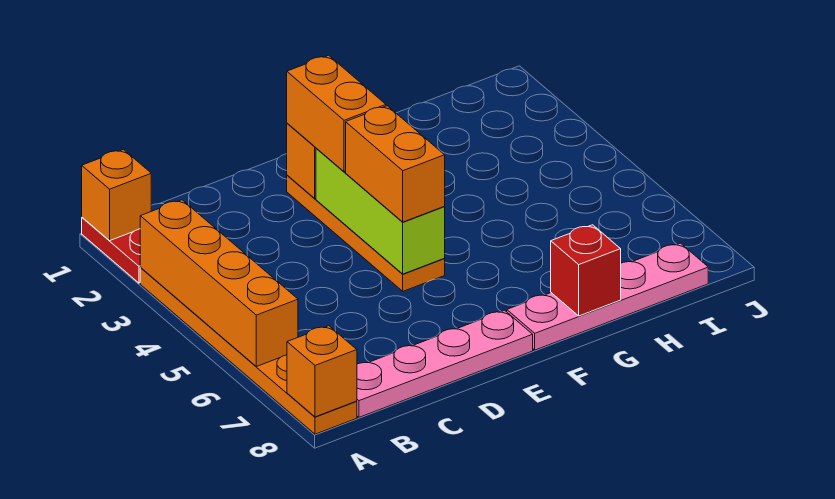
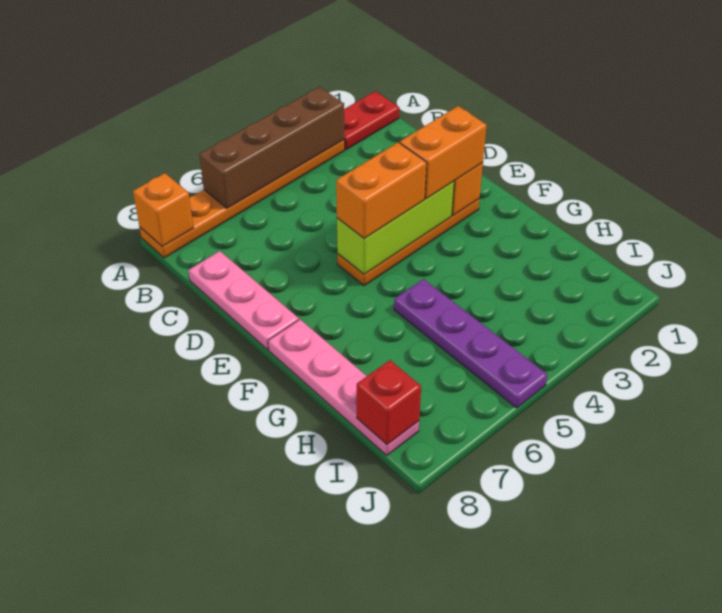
orange brick A1 level 2 -> none
orange brick A3:A6 level 2 -> brown brick A3:A6 level 2
pink plate B8:E8 level 1 -> pink plate C8:E8 level 1
none -> purple plate G5:J5 level 1
red brick G8 level 2 -> red brick I8 level 2

